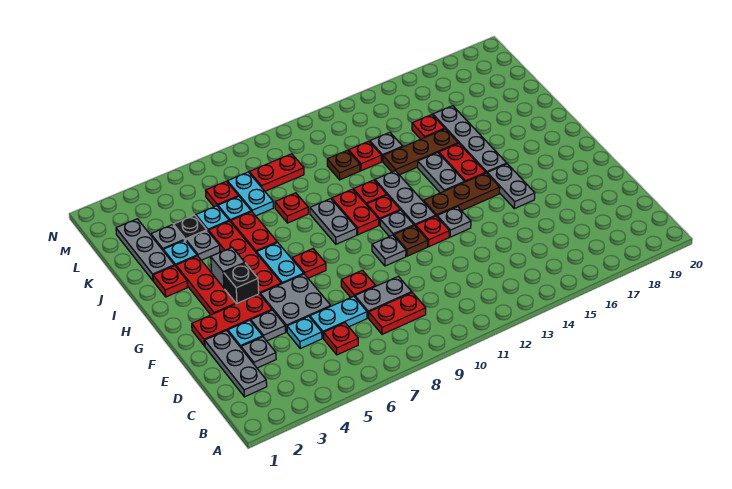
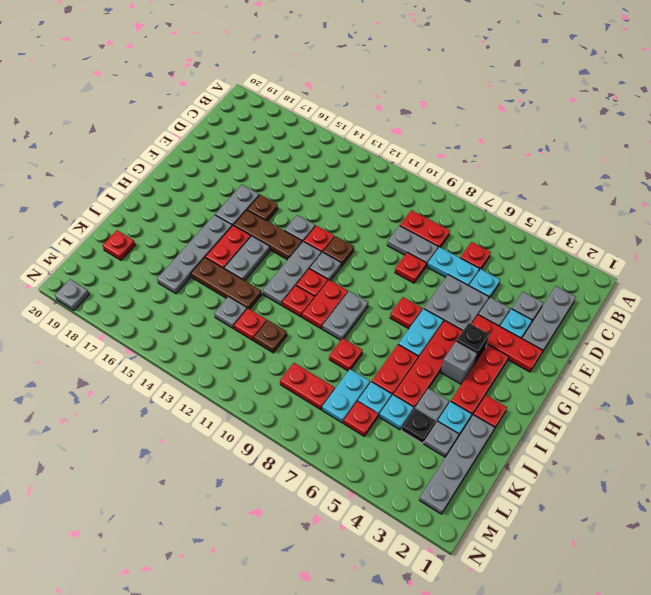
grey plate F10 level 1 -> grey plate N19 level 1
none -> brown plate F15 level 1
grey plate J2:L2 level 1 -> grey plate J2:M2 level 1
red plate K15 level 1 -> red plate K19 level 1

